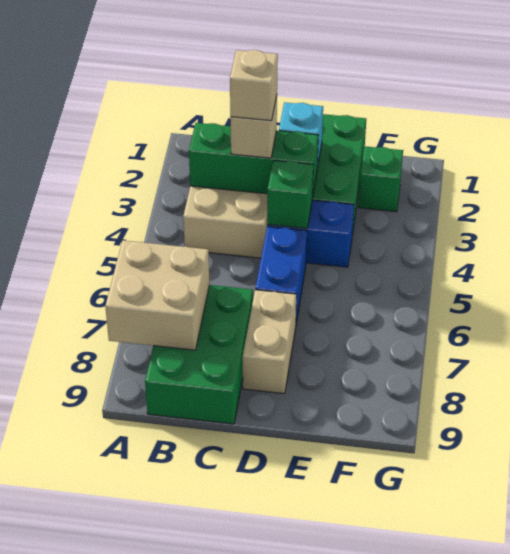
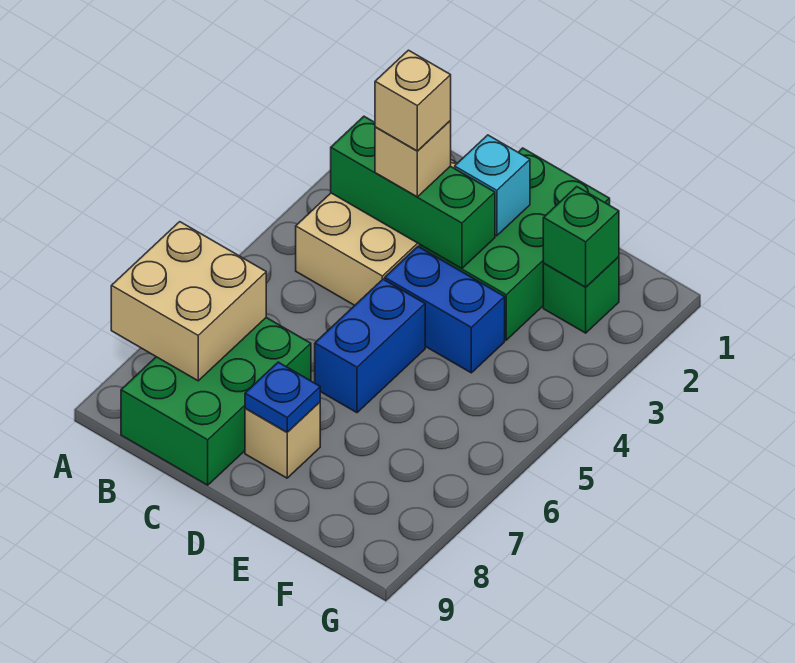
green brick D4 level 2 -> green brick F2 level 2
tan brick D7:D8 level 1 -> tan brick D8 level 1
none -> blue plate D8 level 2

